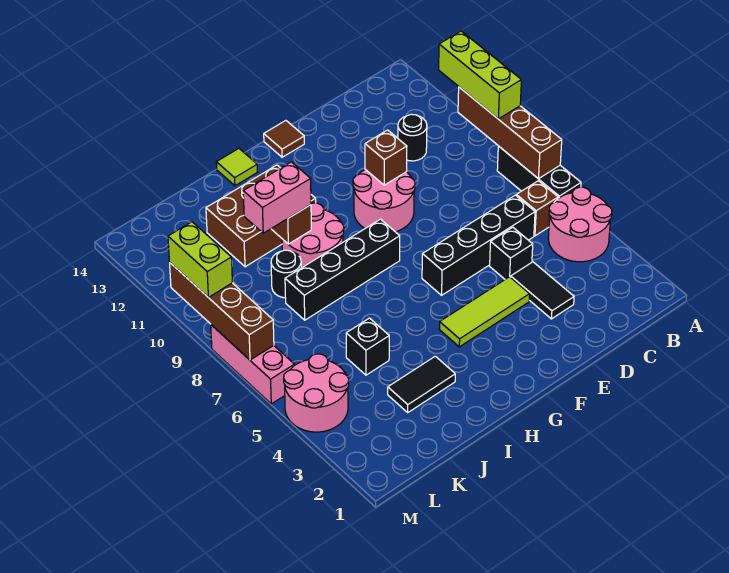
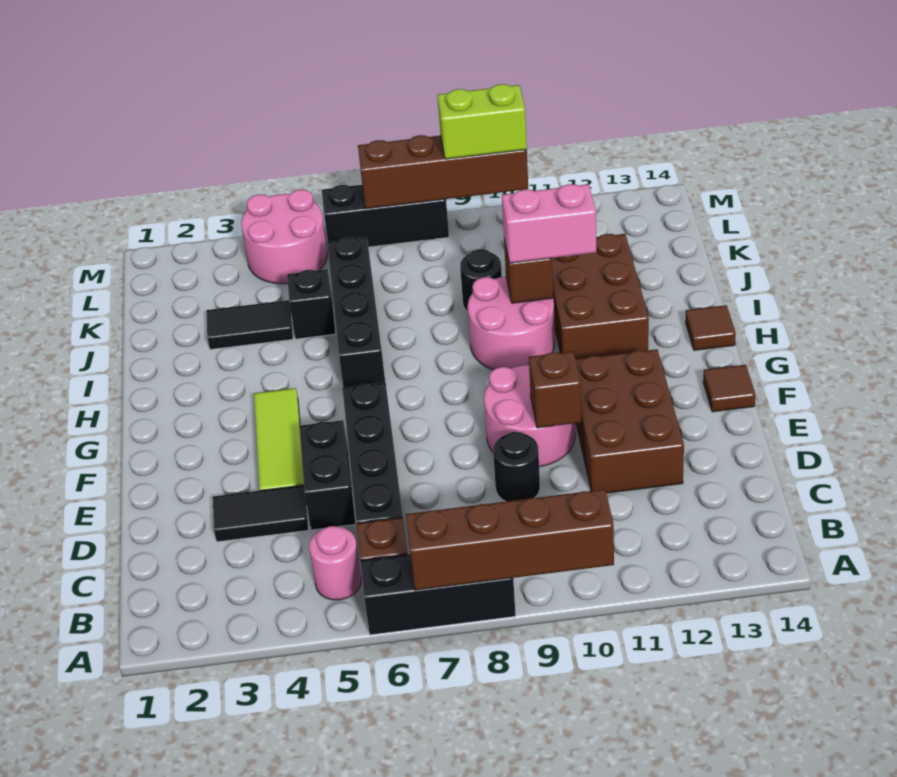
pink round brick A4:B5 level 1 -> pink round brick B5 level 1
lime brick A9:A11 level 3 -> none
black round brick C11 level 1 -> black round brick D9 level 1
black brick D5 level 1 -> black brick D5:E5 level 1
none -> brown brick D11:F12 level 1
black brick G8:J8 level 1 -> black brick H6:K6 level 1
lime tile H14 level 1 -> brown tile H14 level 1
black tile I3:J3 level 1 -> black tile J3:J4 level 1
pink brick I10:J10 level 3 -> pink brick I10:I11 level 3
pink brick M6:M8 level 1 -> black brick M6:M8 level 1

